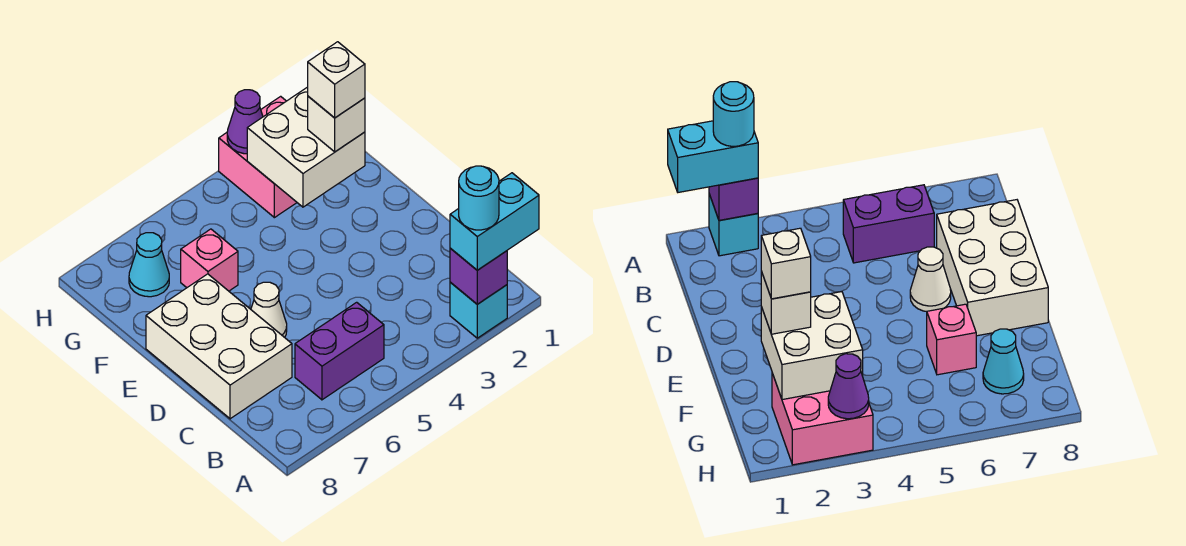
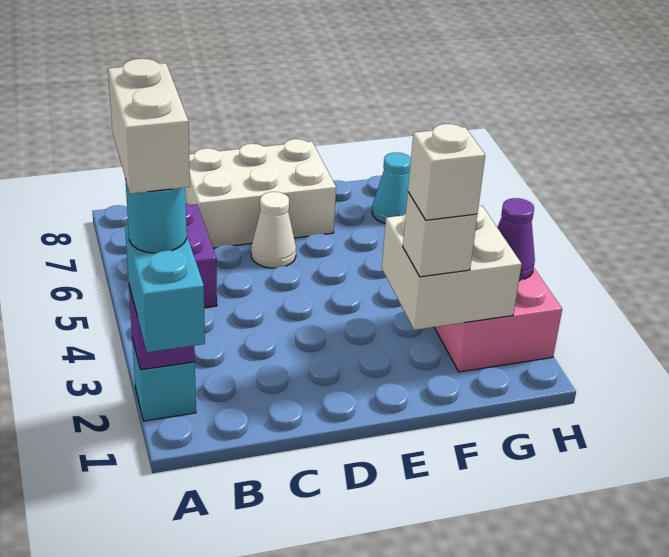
none -> white brick A2:A3 level 5
pink brick F6 level 1 -> none

